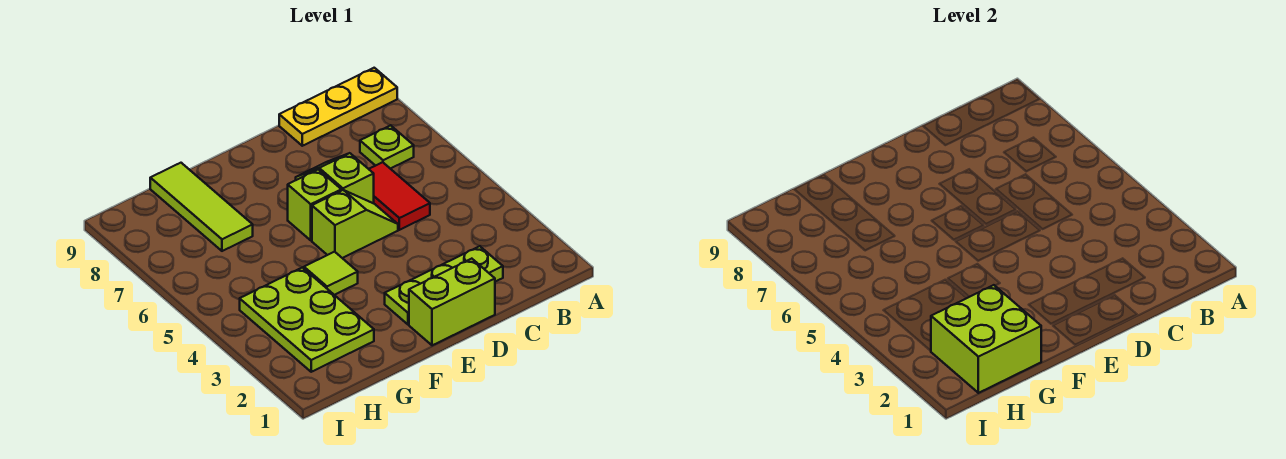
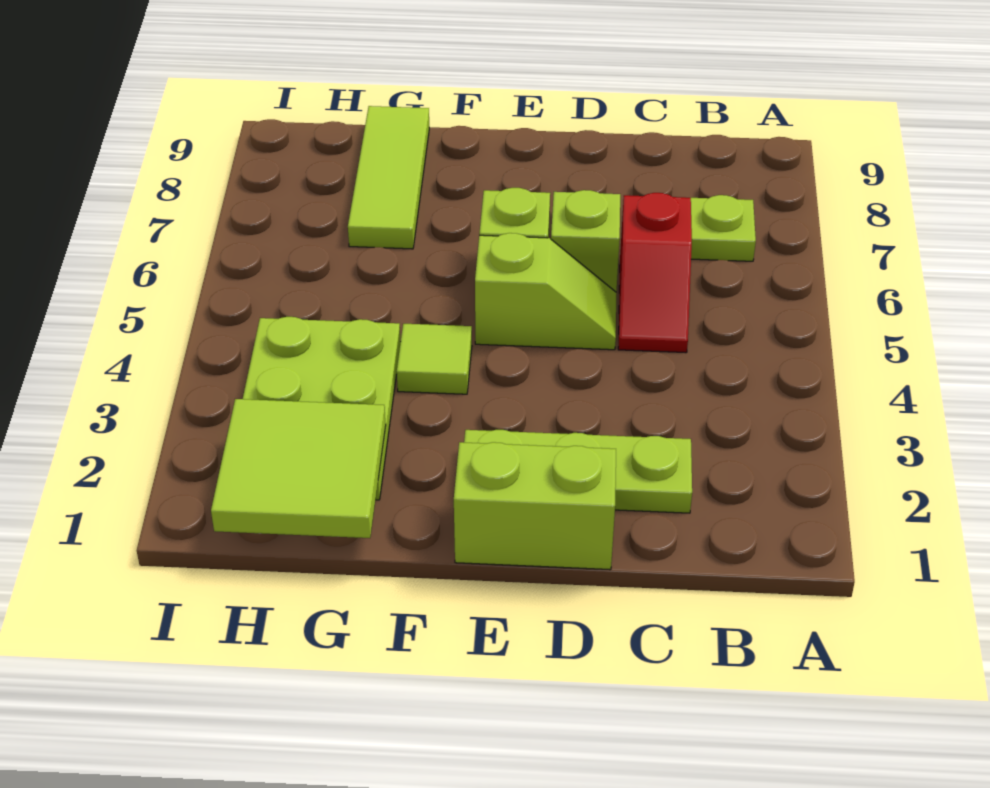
yellow plate A9:C9 level 1 -> none
red tile C5:C6 level 1 -> red slope C5:C6 level 1 top 6
lime brick G1:H2 level 2 -> lime tile G1:H2 level 2

